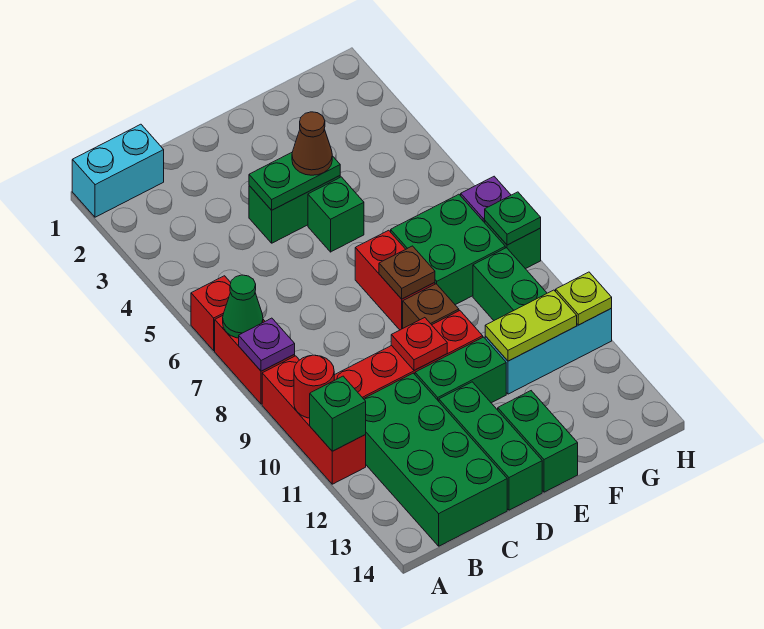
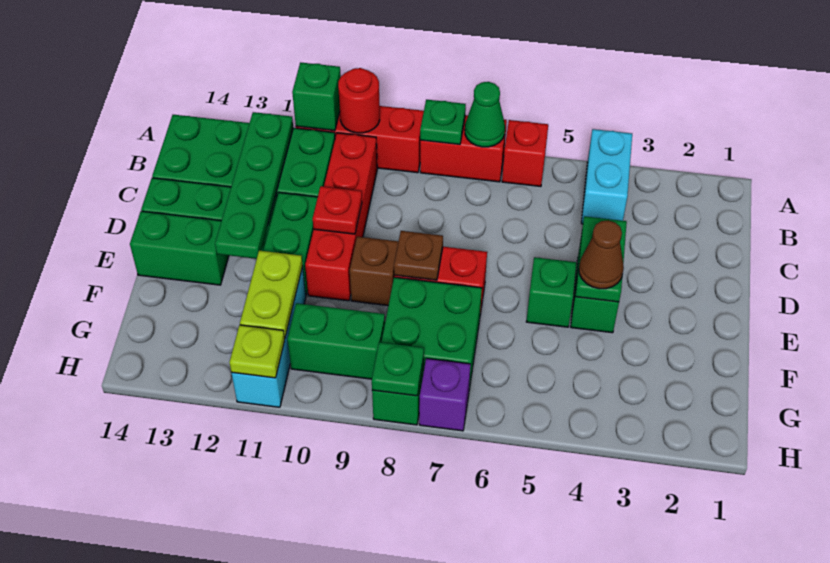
cyan brick A1:B1 level 1 -> cyan brick A4:B4 level 1
purple plate A8 level 2 -> green plate A8 level 2
none -> green plate B12:E12 level 2

